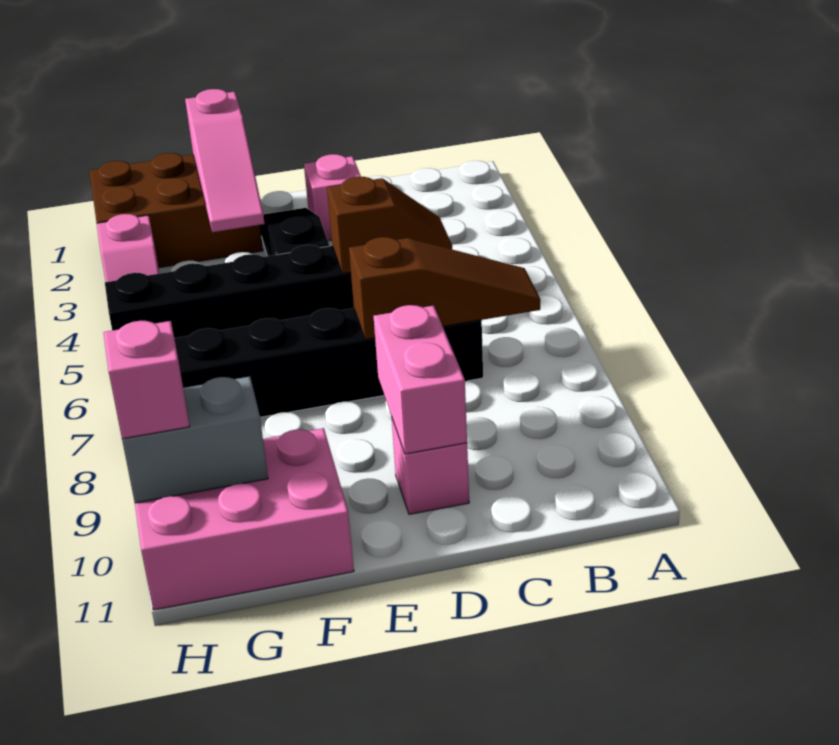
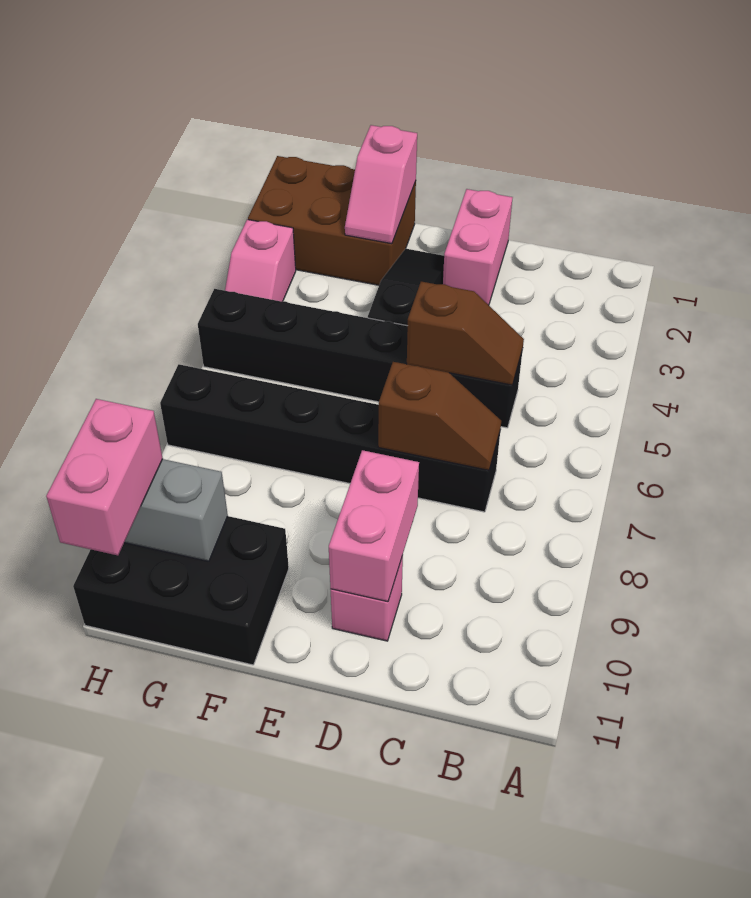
brown slope B7:D7 level 2 top D -> brown slope C7:D7 level 2 top D
pink brick D2 level 1 -> pink brick D1:D2 level 1
pink slope F1:F3 level 2 top 1 -> pink slope F1:F2 level 2 top 1
pink brick F10:H11 level 1 -> black brick F10:H11 level 1
pink brick H10 level 3 -> pink brick H10:H11 level 3

